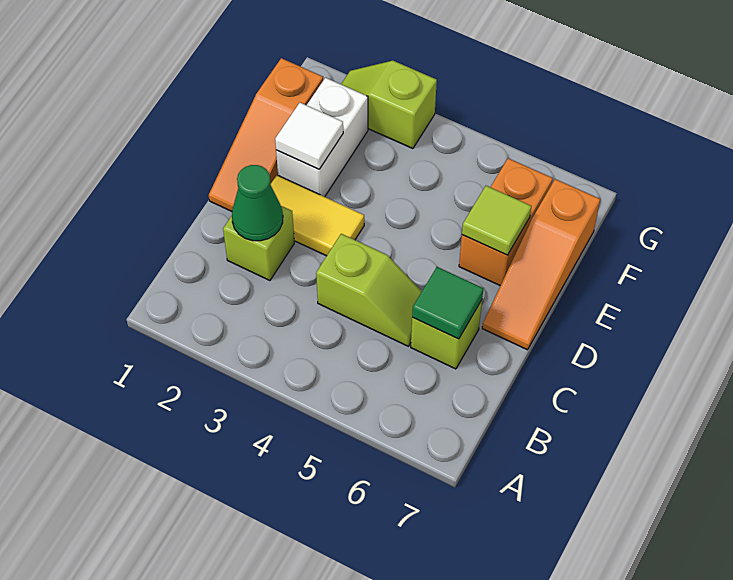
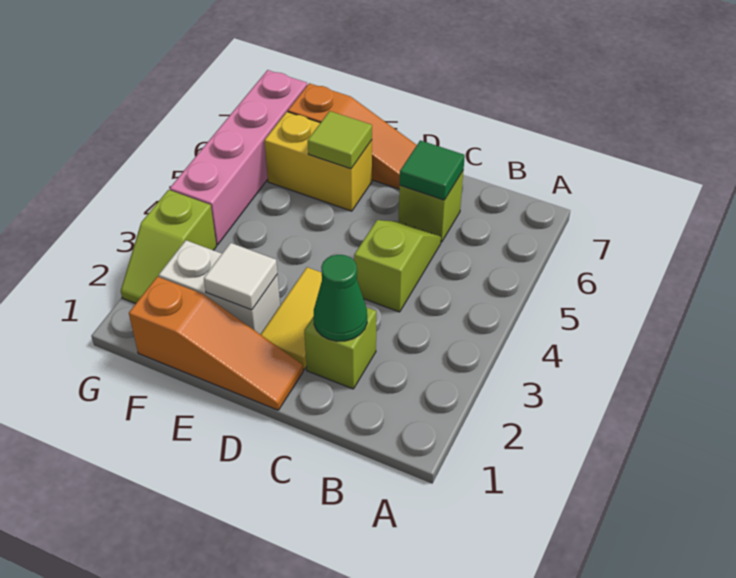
orange brick E6:F6 level 1 -> yellow brick E6:F6 level 1
none -> pink brick G4:G7 level 1

